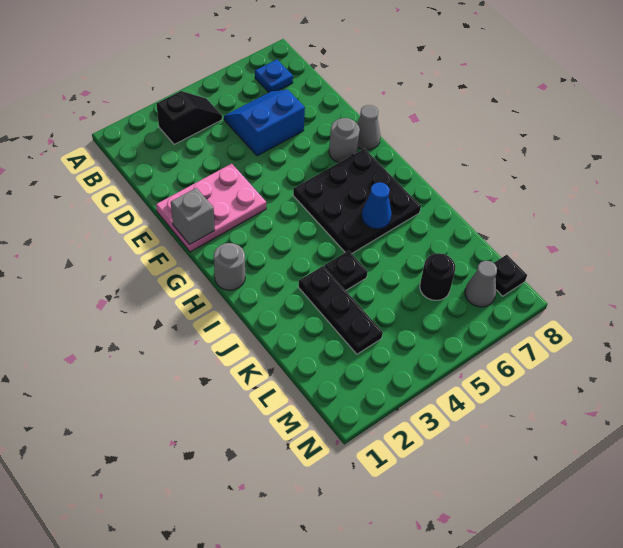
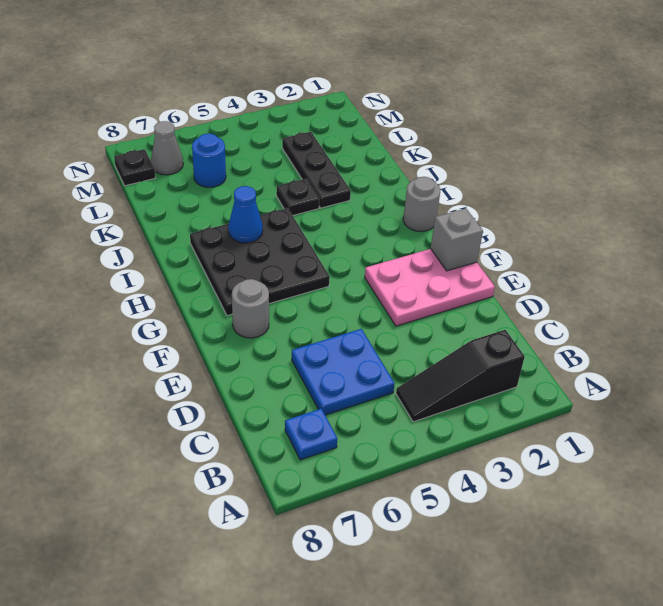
black slope B3:B4 level 1 top 3 -> black slope B2:B4 level 1 top 2
blue slope C5:D6 level 1 top D -> blue plate C5:D6 level 1
grey cone F8 level 1 -> none
black round brick L6 level 1 -> blue round brick L6 level 1

